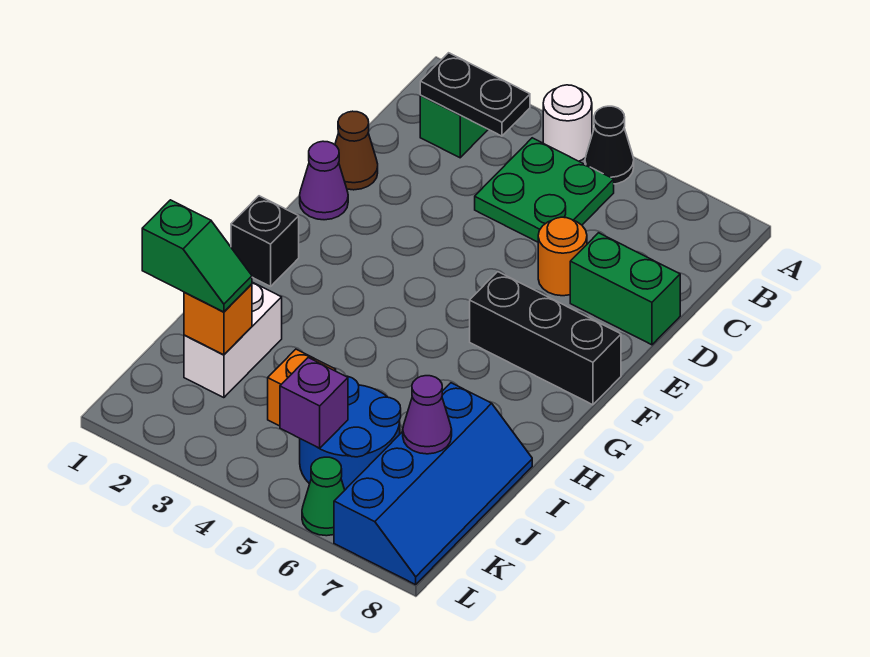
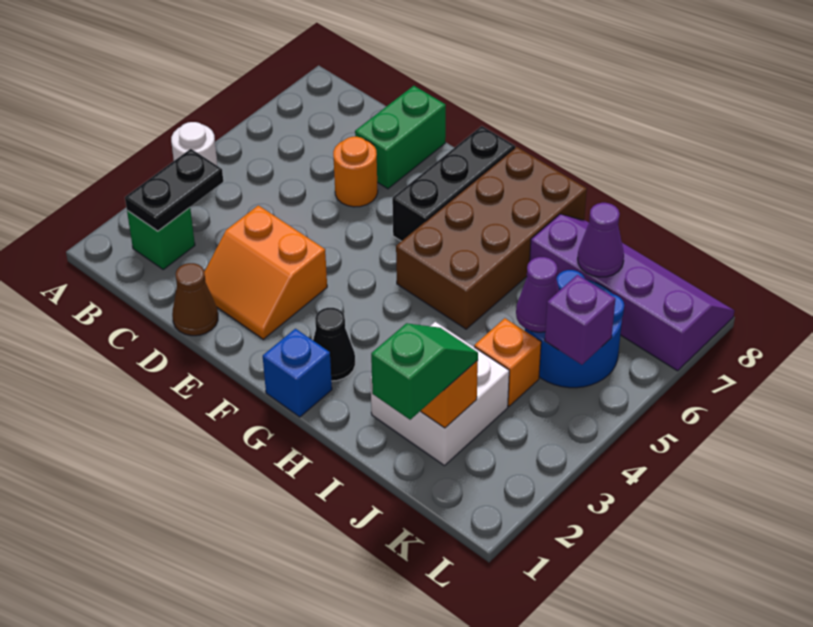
black cone A5 level 1 -> black cone G2 level 1
green plate B4:C5 level 1 -> none
none -> orange slope D2:E3 level 1 top 3
purple cone E1 level 1 -> purple cone J5 level 2
black brick G1 level 1 -> blue brick G1 level 1
none -> brown brick G5:H8 level 1
white brick I2:J2 level 1 -> white brick I2:J3 level 1
blue slope I7:L8 level 1 top 7 -> purple slope I7:L8 level 1 top 7
green cone L6 level 1 -> none

